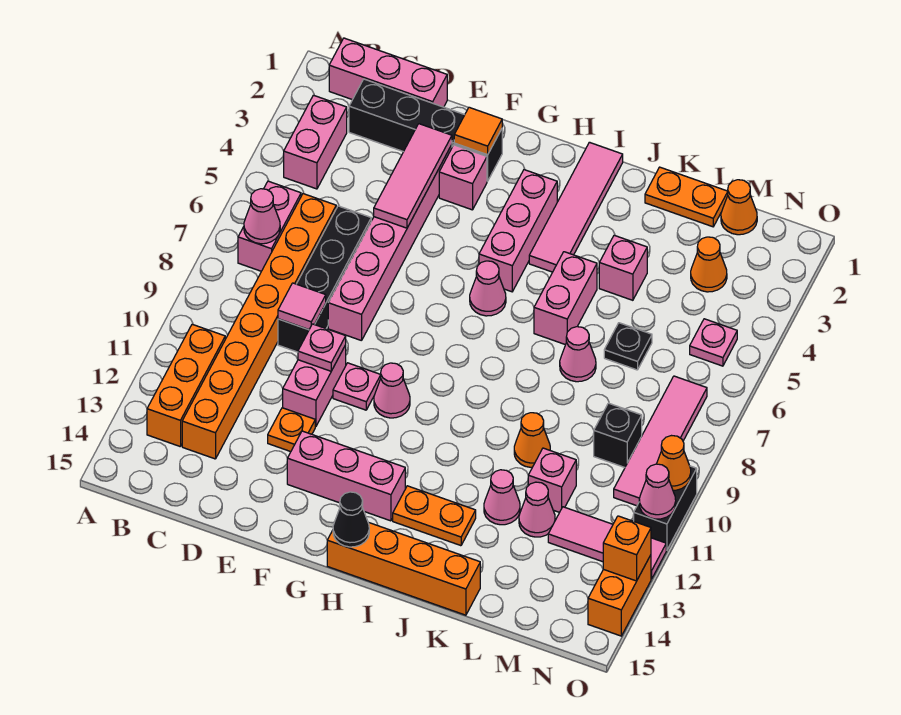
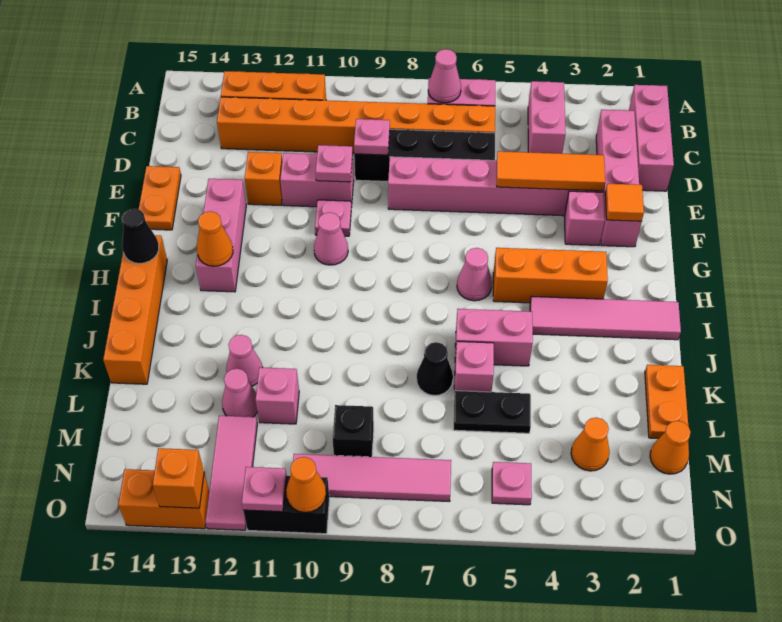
pink brick B3:B4 level 1 -> pink brick B4:C4 level 1
black brick C2:F2 level 1 -> pink brick C2:F2 level 1
pink tile D9 level 2 -> pink plate D9 level 2
pink tile E3:E5 level 2 -> orange tile E3:E5 level 2
orange plate E12 level 1 -> orange brick E12 level 1
pink brick H3:H5 level 1 -> orange brick H3:H5 level 1
orange plate I13:J13 level 1 -> orange plate E15:F15 level 1
pink brick K4 level 1 -> pink brick K6 level 1
pink cone K7 level 1 -> black cone K7 level 1
orange cone K10 level 1 -> orange cone H13 level 2
black plate L6 level 1 -> black plate L5:L6 level 1
pink cone O11 level 2 -> pink plate O11 level 2

